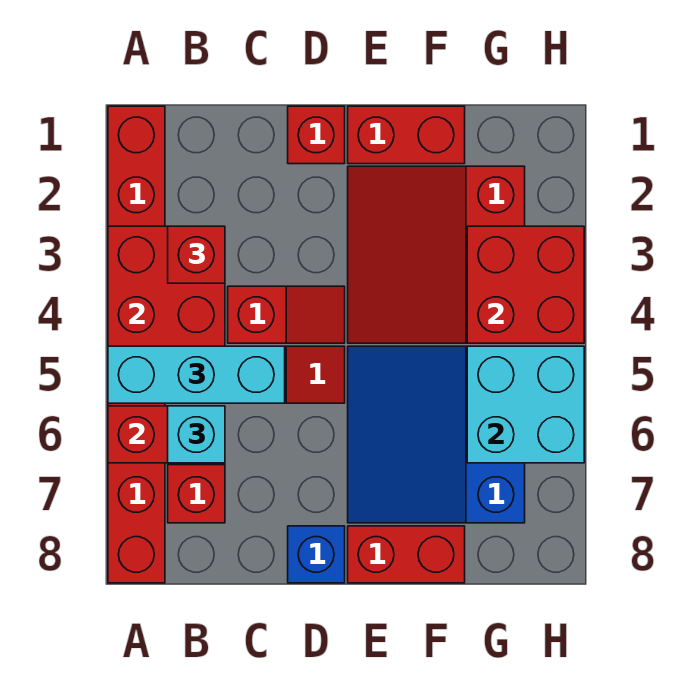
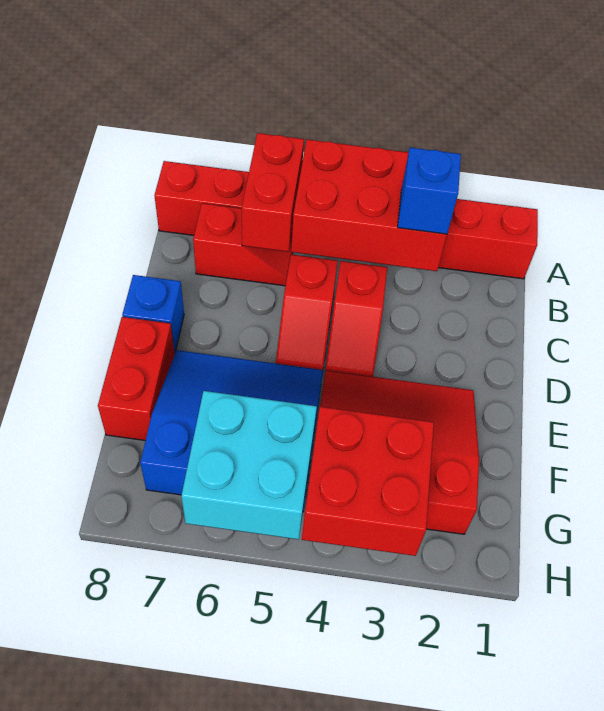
cyan brick A5:C5 level 3 -> none
red brick B3 level 3 -> blue brick B3 level 3
cyan brick B6 level 3 -> none
red brick D1 level 1 -> none
red brick E1:F1 level 1 -> none

